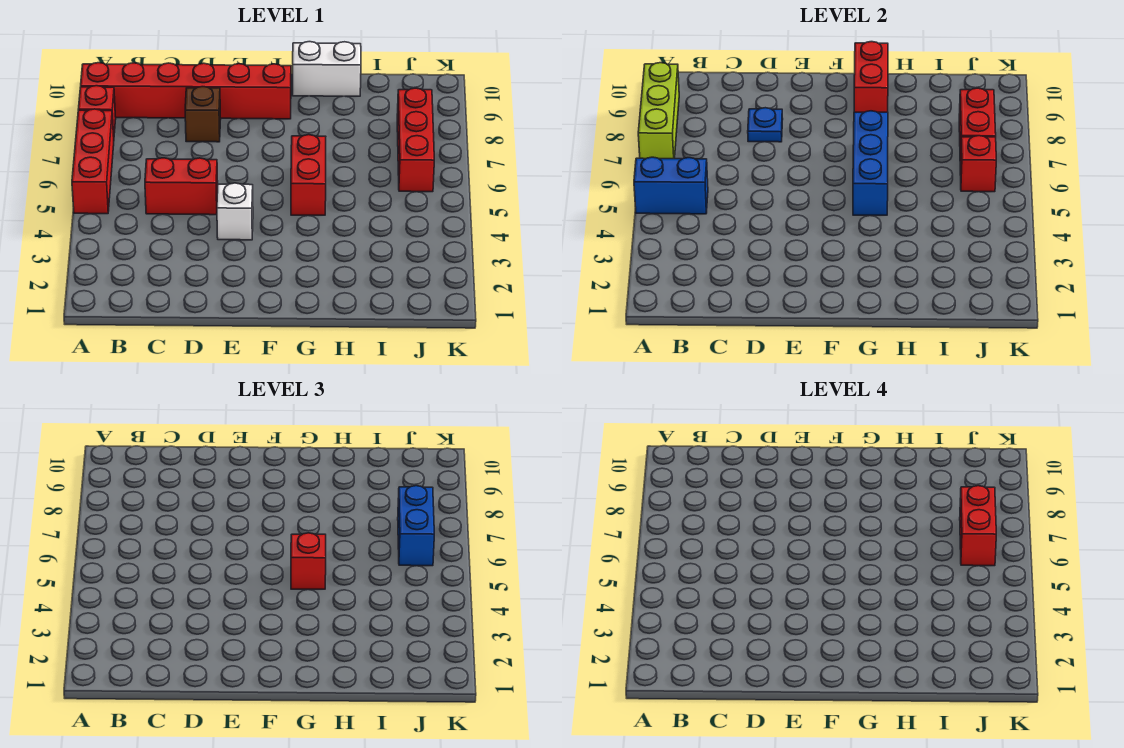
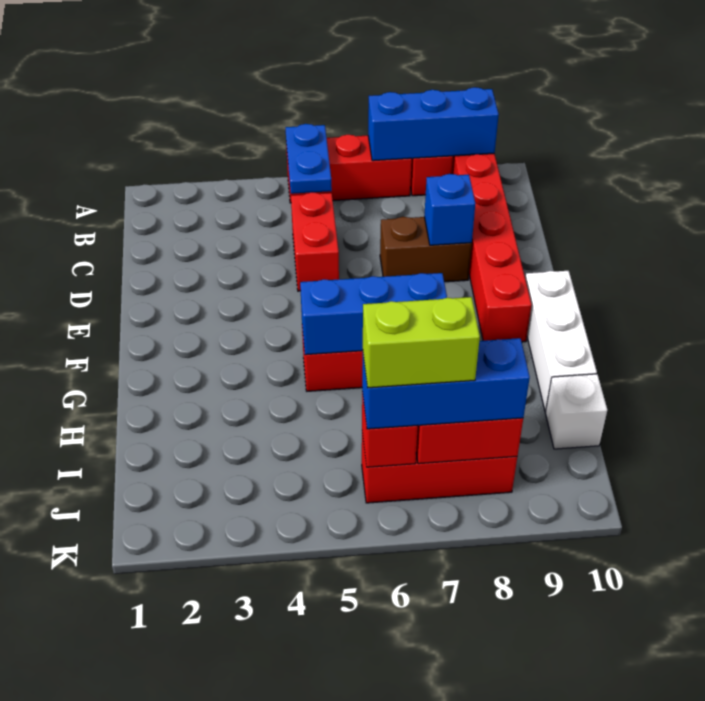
blue brick A5:B5 level 2 -> blue plate A5:B5 level 2
lime brick A7:A9 level 2 -> blue brick A7:A9 level 2
brown brick D8 level 1 -> brown brick D7:D8 level 1
blue plate D8 level 2 -> blue brick D8 level 2
white brick E4 level 1 -> white brick I10 level 1
red brick G5 level 3 -> none
red brick G9:G10 level 2 -> none
white brick G10:H10 level 1 -> white brick F10:H10 level 1
blue brick J6:J7 level 3 -> blue brick J6:J8 level 3
red brick J6:J7 level 4 -> lime brick J6:J7 level 4

